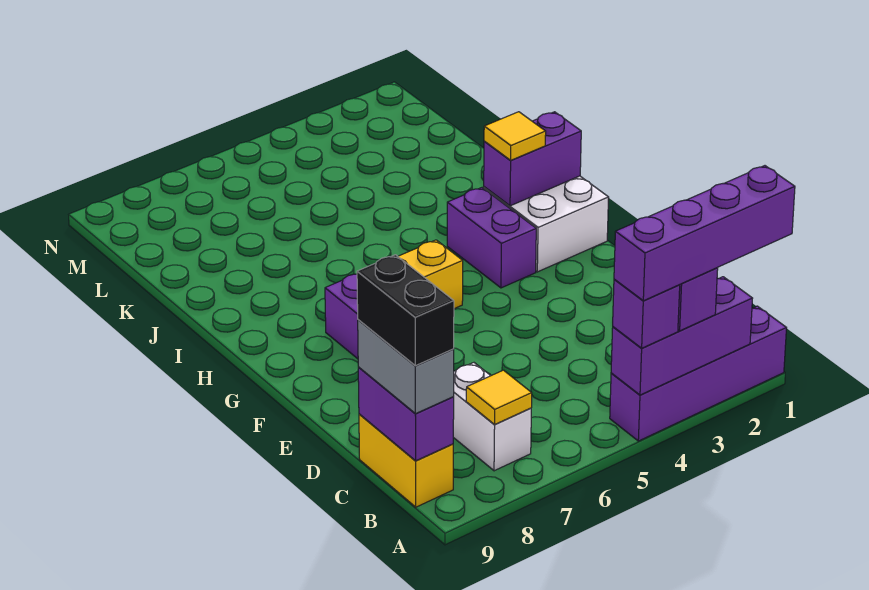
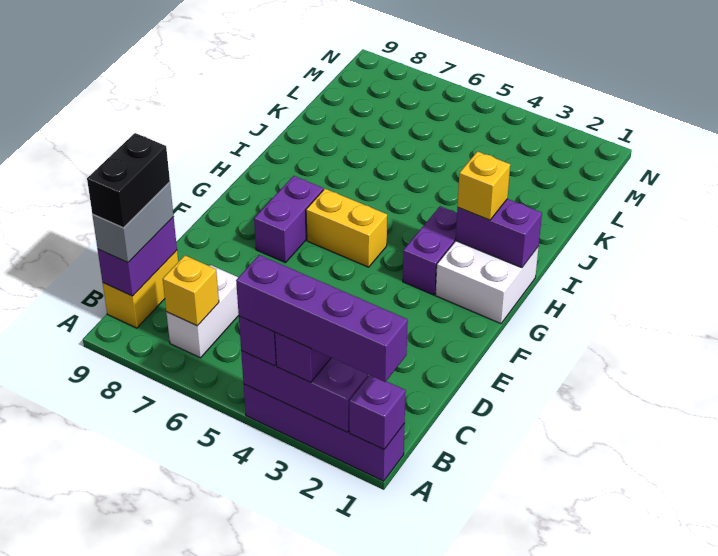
none -> purple brick A1 level 2
yellow tile B7 level 2 -> yellow brick B7 level 2
yellow tile H2 level 3 -> yellow brick H2 level 3

